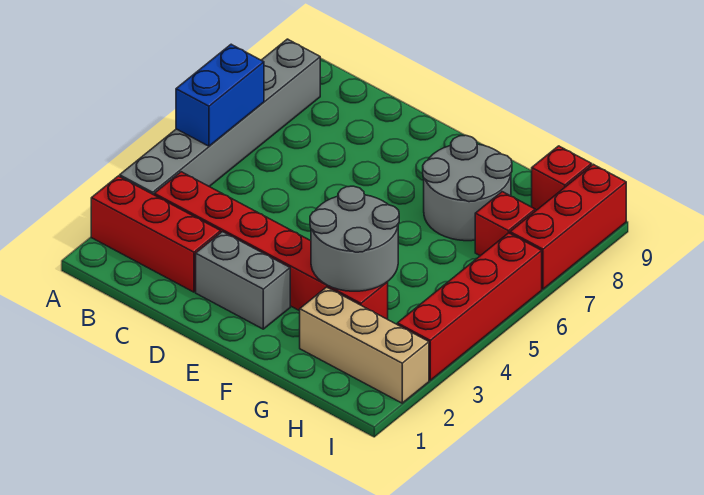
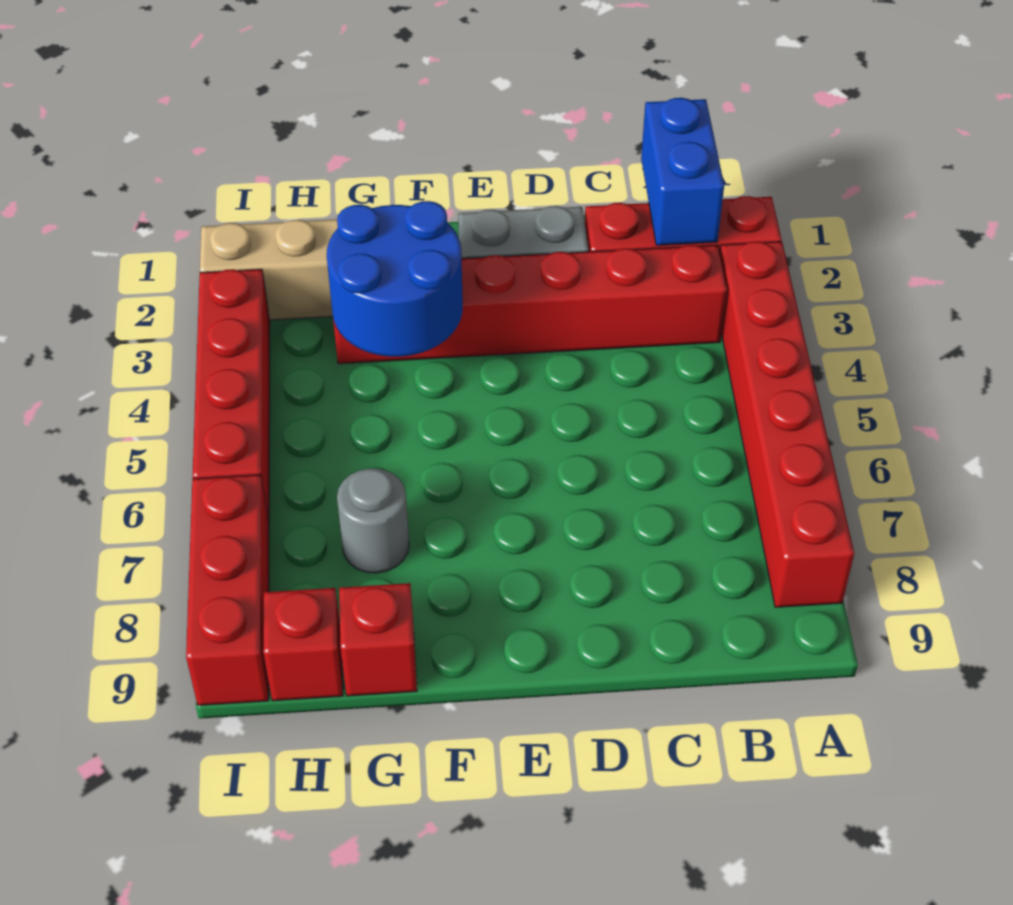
grey brick A3:A8 level 1 -> red brick A3:A8 level 1
blue brick A5:A6 level 2 -> blue brick B1:B2 level 2
grey round brick F3:G4 level 2 -> blue round brick F3:G4 level 2
grey round brick F7:G8 level 1 -> grey round brick G7 level 1
red brick H7 level 1 -> red brick G9 level 1

